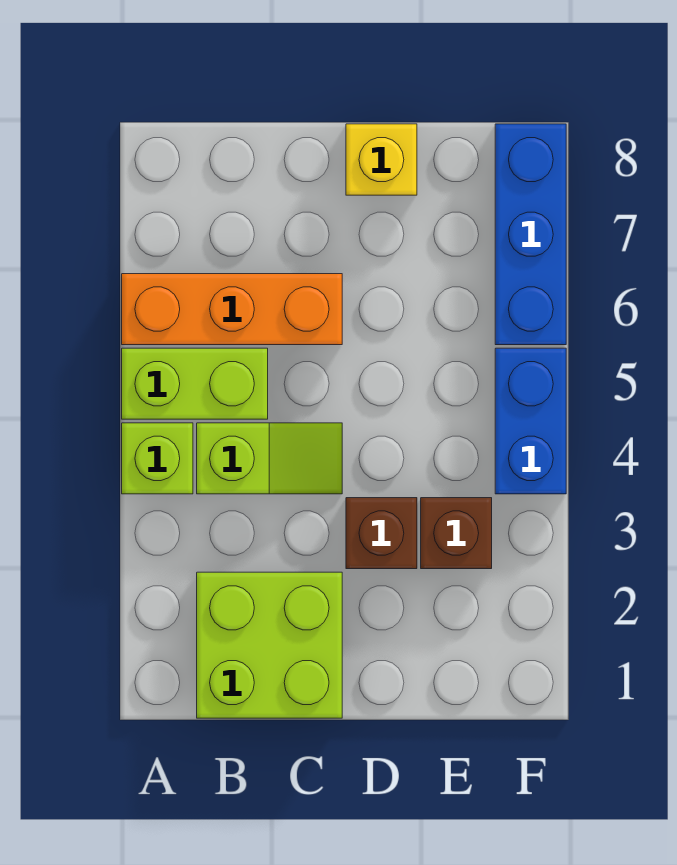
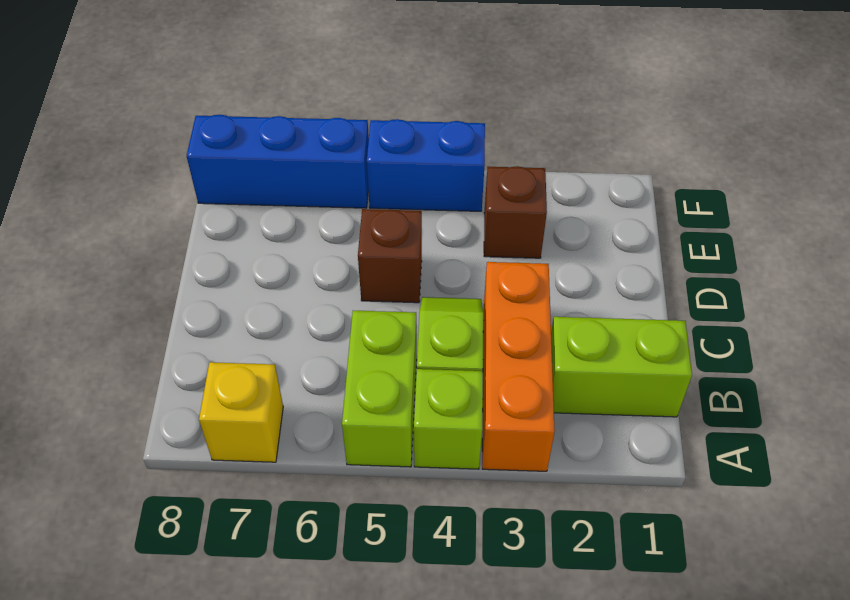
orange brick A6:C6 level 1 -> orange brick A3:C3 level 1
lime brick B1:C2 level 1 -> lime brick B1:B2 level 1
brown brick D3 level 1 -> brown brick D5 level 1
yellow brick D8 level 1 -> yellow brick A7 level 1

